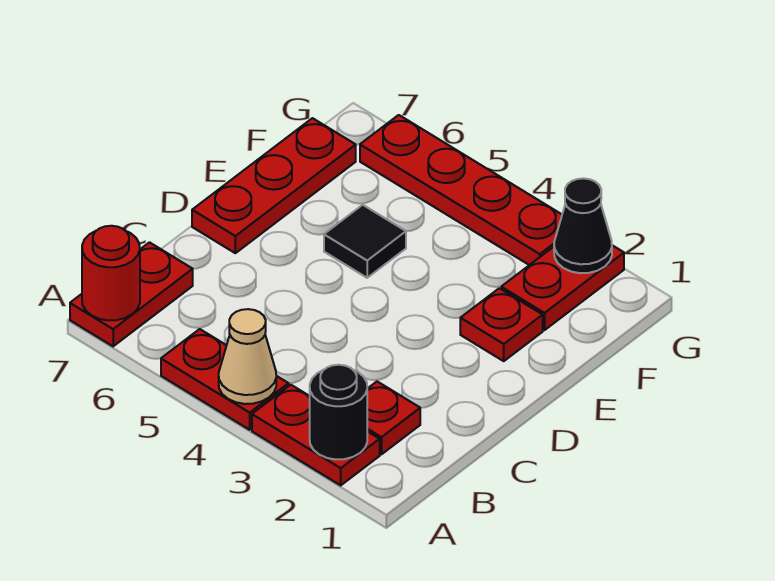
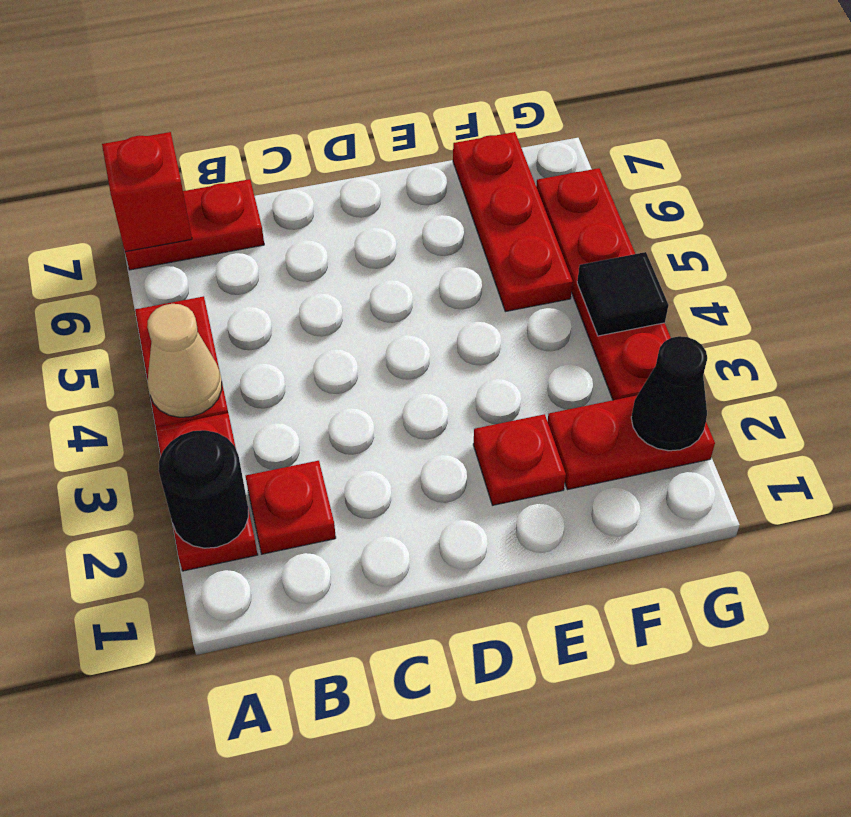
red round brick A7 level 2 -> red brick A7 level 2
red plate D7:F7 level 1 -> red plate F5:F7 level 1
black tile E5 level 1 -> black tile G4 level 2

